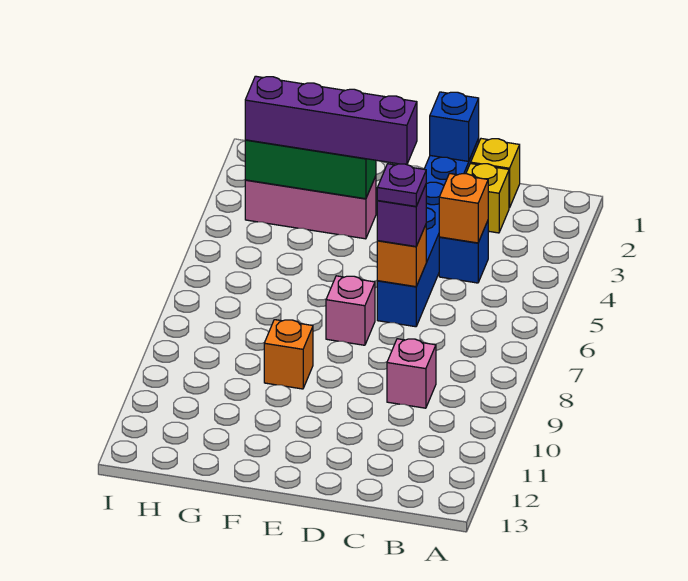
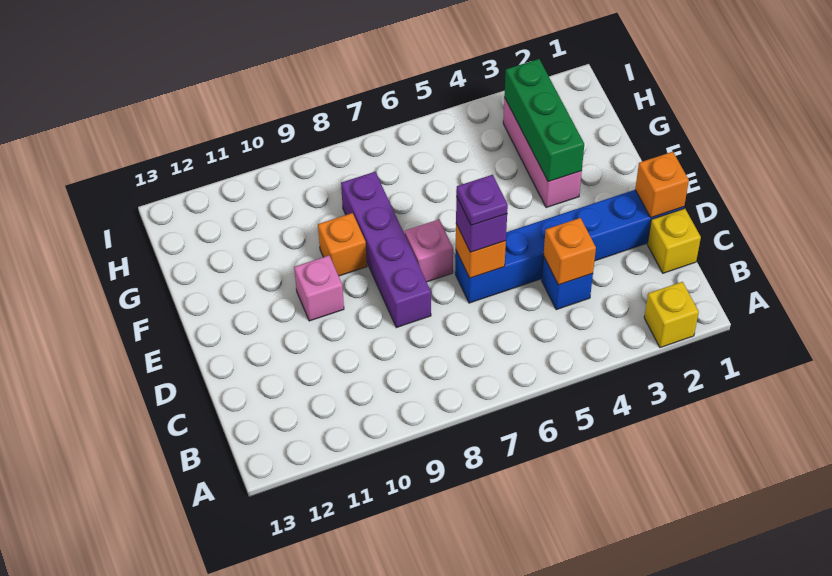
yellow brick C2 level 1 -> yellow brick A2 level 1
pink brick C9 level 1 -> pink brick E10 level 1
blue brick D1 level 2 -> orange brick D1 level 2
purple brick E3:H3 level 3 -> purple brick D8:G8 level 1

